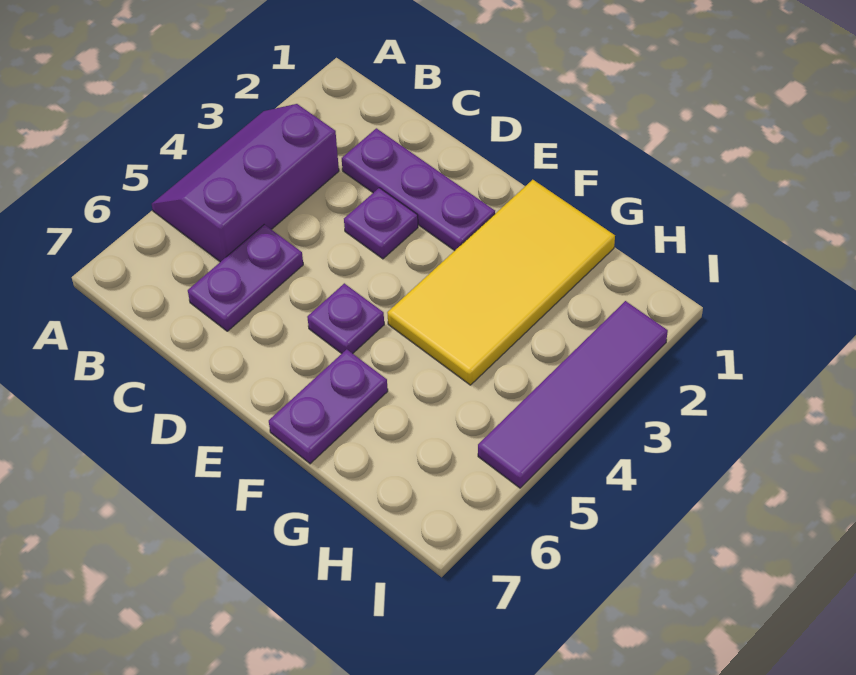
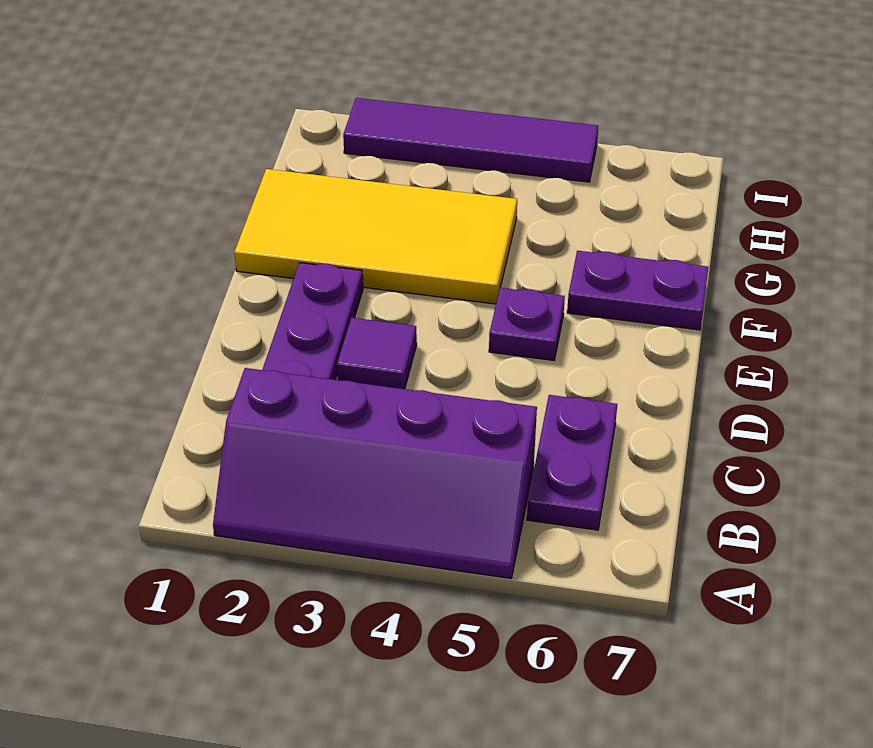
purple slope A3:B5 level 1 top B -> purple slope A2:B5 level 1 top B
purple plate C5:C6 level 1 -> purple plate B6:C6 level 1
purple plate D3 level 1 -> purple tile D3 level 1

